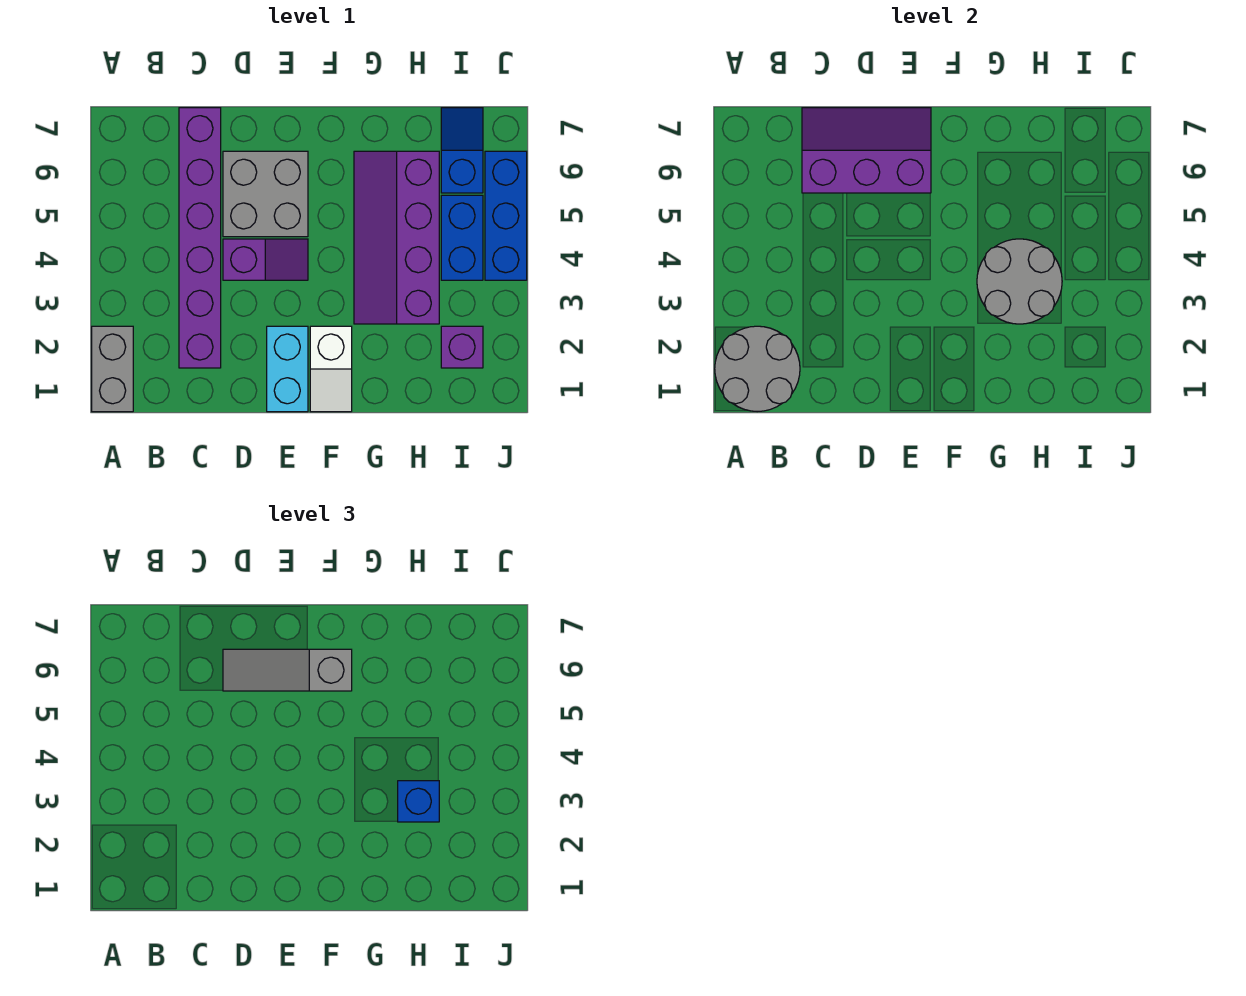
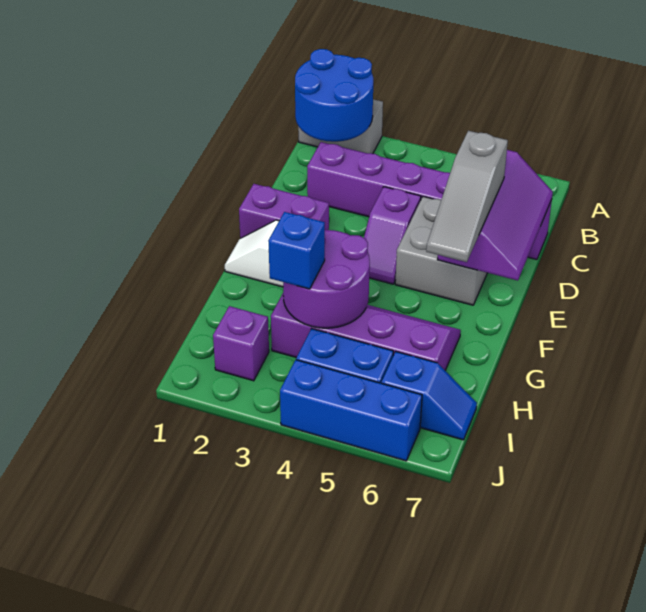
grey round brick A1:B2 level 2 -> blue round brick A1:B2 level 2
grey slope D6:F6 level 3 top F -> grey slope D6:F6 level 3 top D
cyan brick E1:E2 level 1 -> purple brick E1:E2 level 1
grey round brick G3:H4 level 2 -> purple round brick G3:H4 level 2

